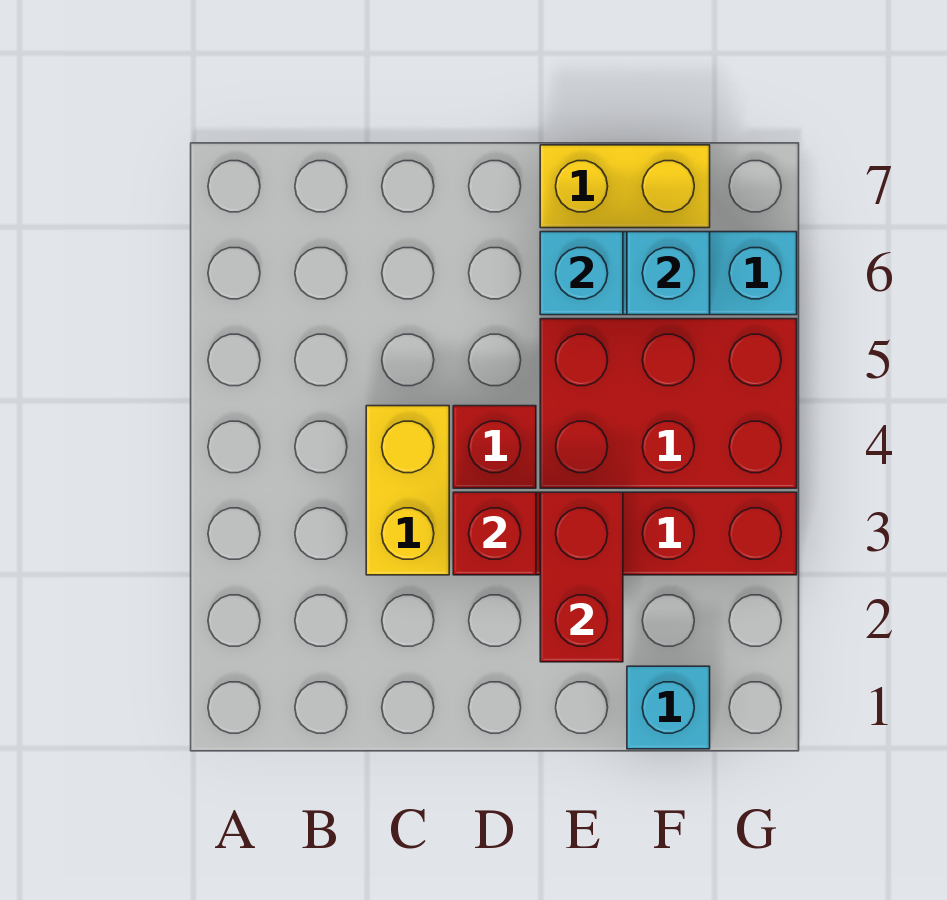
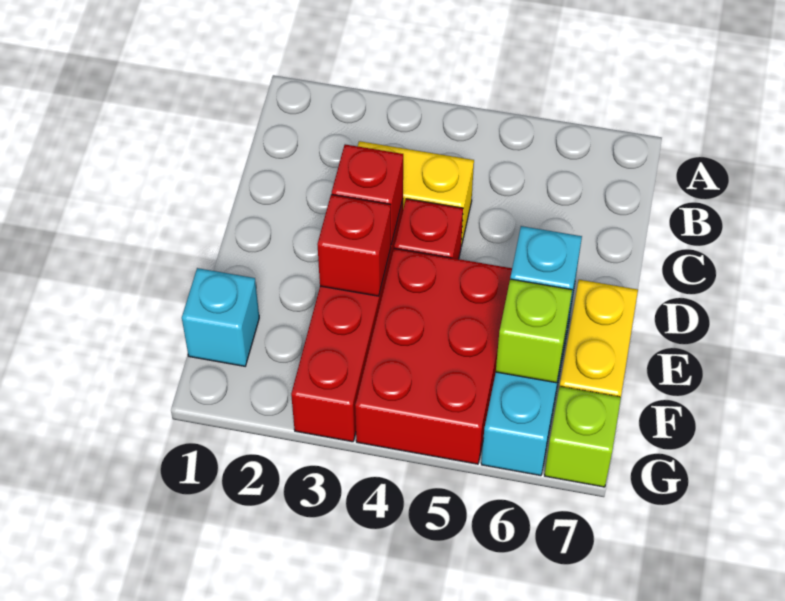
red brick E2:E3 level 2 -> red brick E3 level 2
cyan brick F6 level 2 -> lime brick F6 level 2
none -> lime brick G7 level 1

